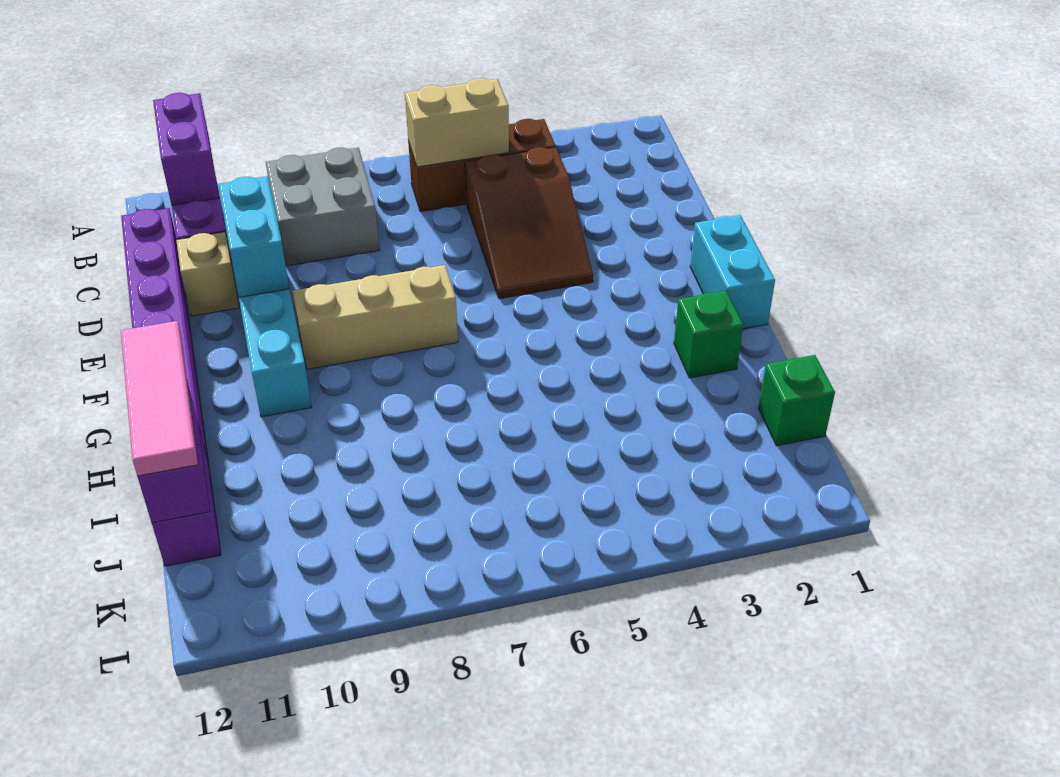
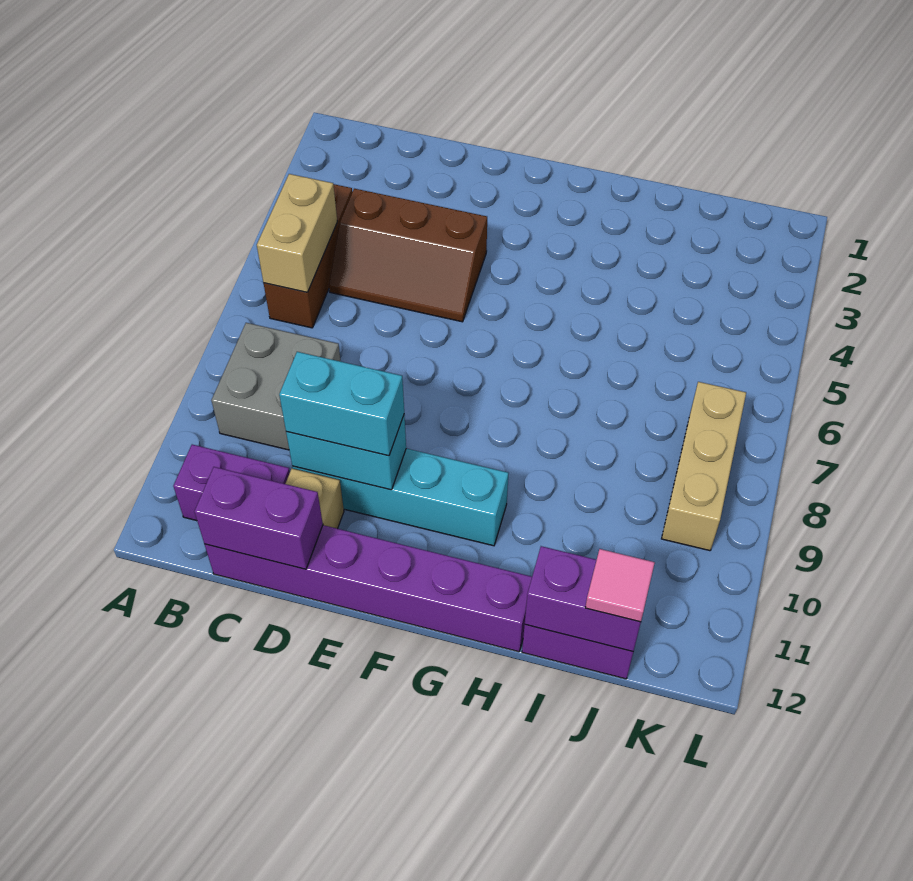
purple brick A11:B11 level 2 -> purple brick C12:D12 level 2
brown slope C4:E5 level 1 top C -> brown slope C4:E5 level 1 top 4
cyan brick F1:G1 level 1 -> cyan brick D10:E10 level 3
tan brick F7:F9 level 1 -> tan brick K7:K9 level 1
green brick H2 level 1 -> none
pink tile H12:J12 level 3 -> pink tile J12 level 3
green brick J1 level 1 -> none

